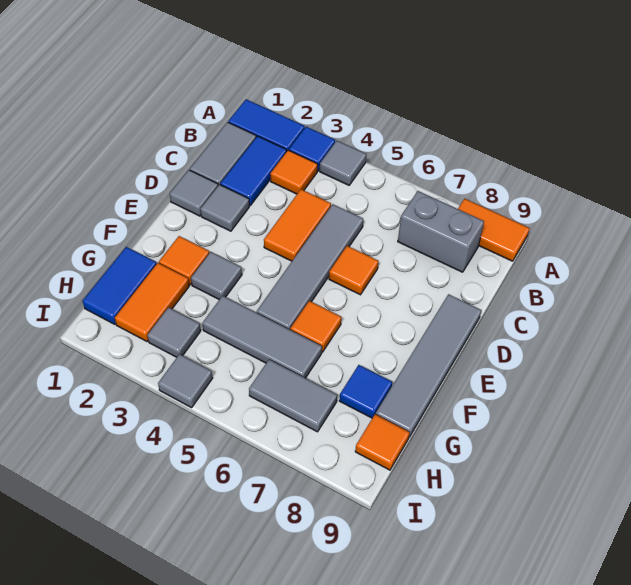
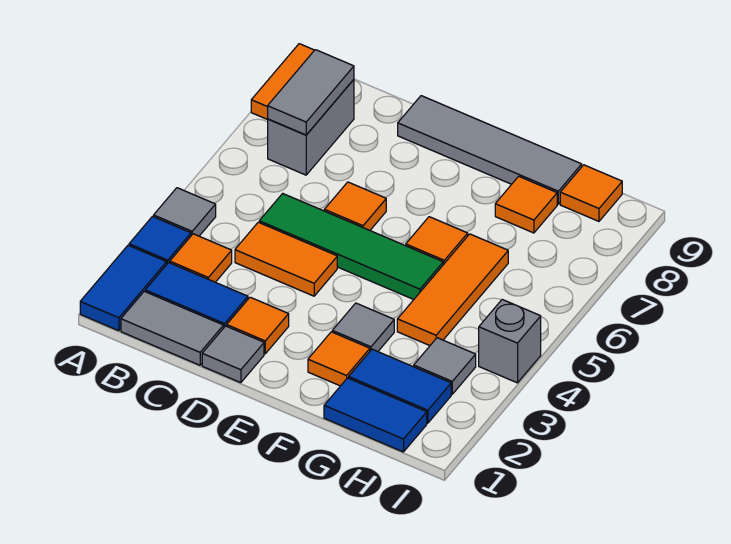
grey tile C5:F5 level 1 -> green tile C5:F5 level 1
grey tile D2 level 1 -> orange tile D2 level 1
orange tile G2:H2 level 1 -> blue tile G2:H2 level 1
grey tile G4:G6 level 1 -> orange tile G4:G6 level 1
blue tile G8 level 1 -> orange tile G8 level 1
grey tile H6:H7 level 1 -> grey tile B7:B8 level 2
grey tile I4 level 1 -> grey brick I4 level 1

